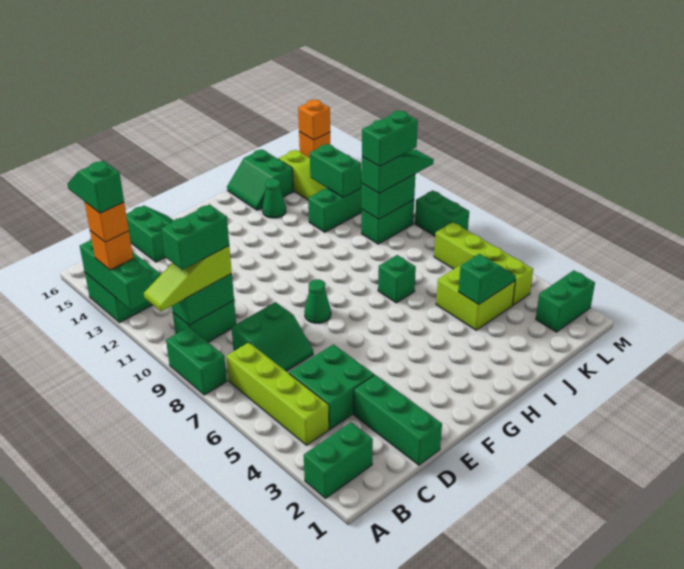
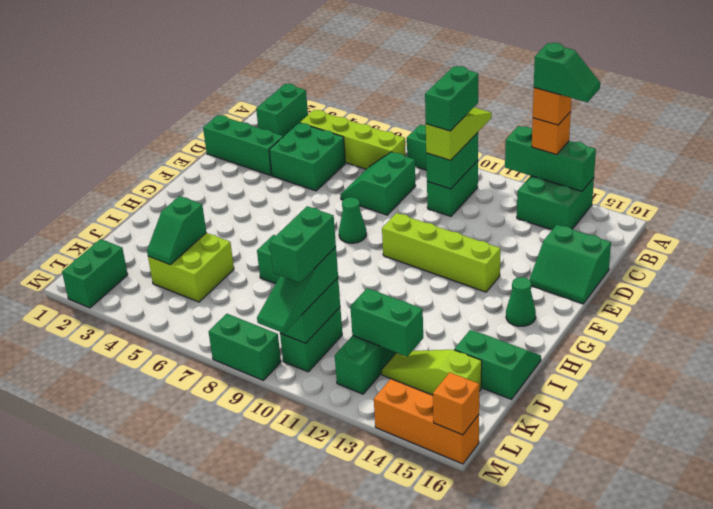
green cone I14 level 1 -> green cone G15 level 1
lime brick L4:L7 level 1 -> lime brick F10:F13 level 1
orange brick M16 level 1 -> orange brick M14:M16 level 1

